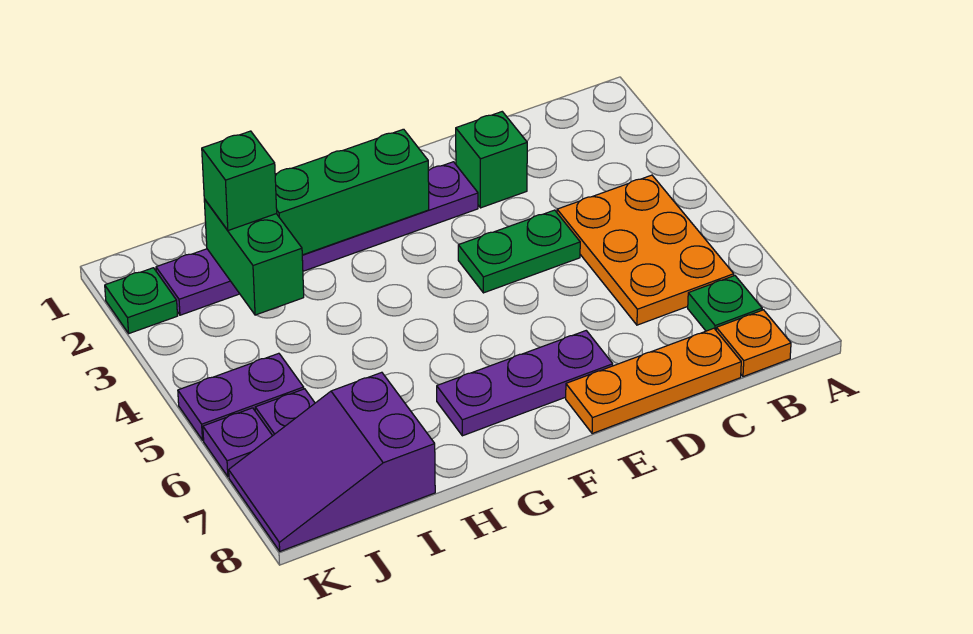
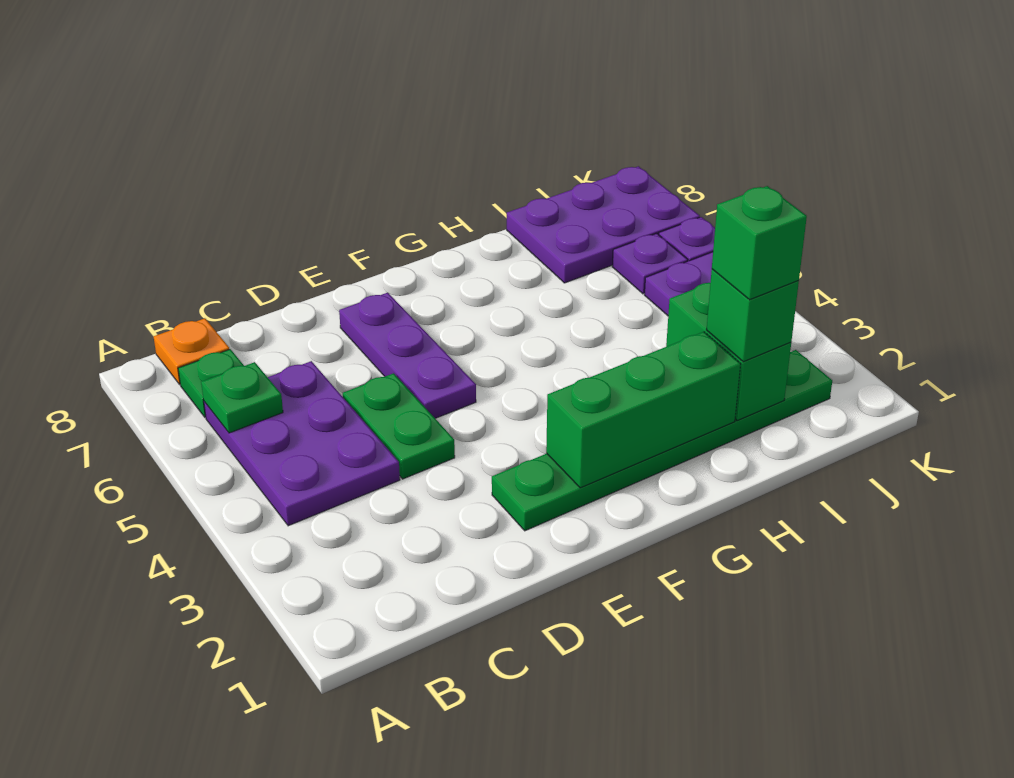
orange plate B4:C6 level 1 -> purple plate B4:C6 level 1
orange plate C8:E8 level 1 -> none
green brick D2 level 1 -> green brick I2 level 4
green plate D4:E4 level 1 -> green plate D4:D5 level 1
purple plate E2:J2 level 1 -> green plate E2:J2 level 1
purple plate E7:G7 level 1 -> purple plate E5:E7 level 1
purple slope I7:K8 level 1 top I -> purple plate I7:K8 level 1
green plate K2 level 1 -> green plate B6 level 2

